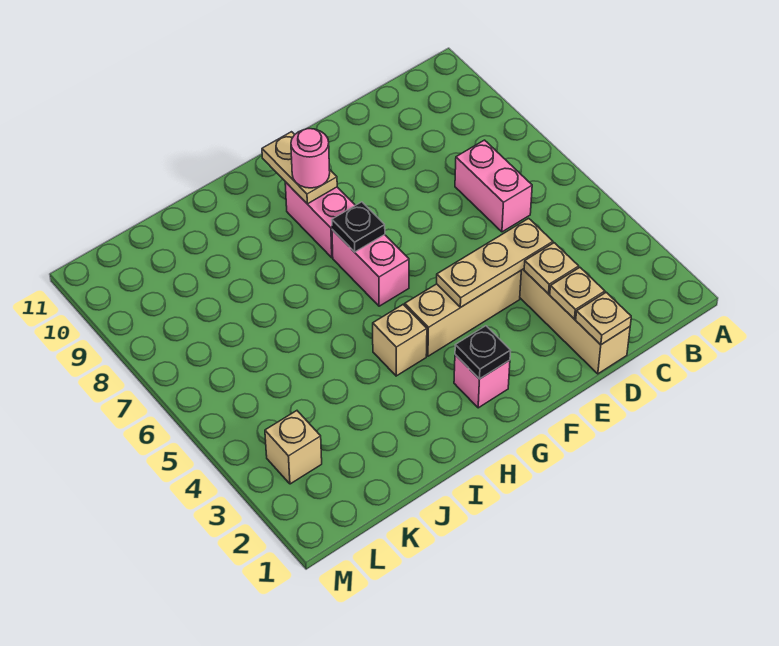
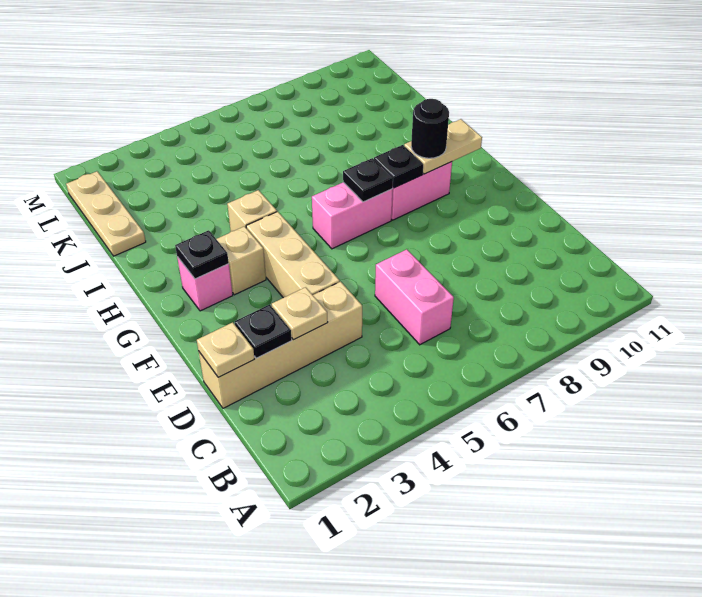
pink brick C6:C7 level 1 -> pink brick C6:D6 level 1
tan plate D2 level 2 -> black plate D2 level 2
tan plate D4:F4 level 2 -> tan plate J1:L1 level 1
none -> black plate G8 level 2
pink round brick G9 level 3 -> black round brick G9 level 3
tan brick L3 level 1 -> tan brick G3 level 1

